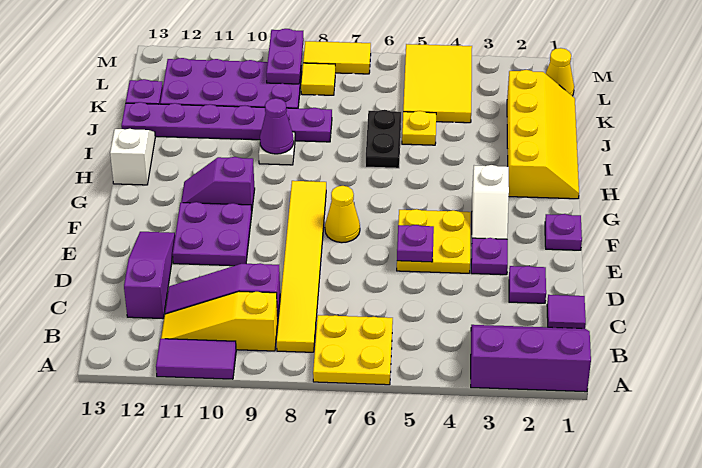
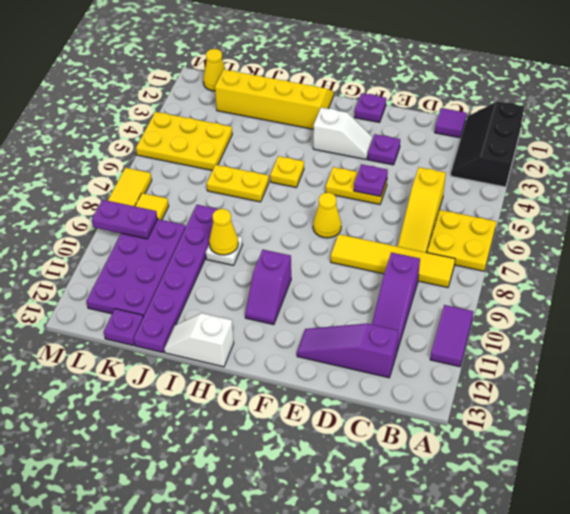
purple slope A1:B3 level 1 top A -> black slope A1:B3 level 1 top A
yellow tile B8:G8 level 1 -> yellow tile B8:E8 level 1
yellow slope B9:B11 level 1 top 9 -> yellow slope C5:C7 level 1 top 5
purple plate D2 level 1 -> none
yellow plate E4:F5 level 1 -> yellow plate E5:F5 level 1
purple plate E10:F11 level 1 -> none
black plate I6:J6 level 1 -> yellow plate I6:J6 level 1
purple cone I9 level 2 -> yellow cone I9 level 2
yellow plate J5 level 1 -> yellow plate H5 level 1
yellow tile K4:M5 level 1 -> yellow plate K4:M5 level 1

